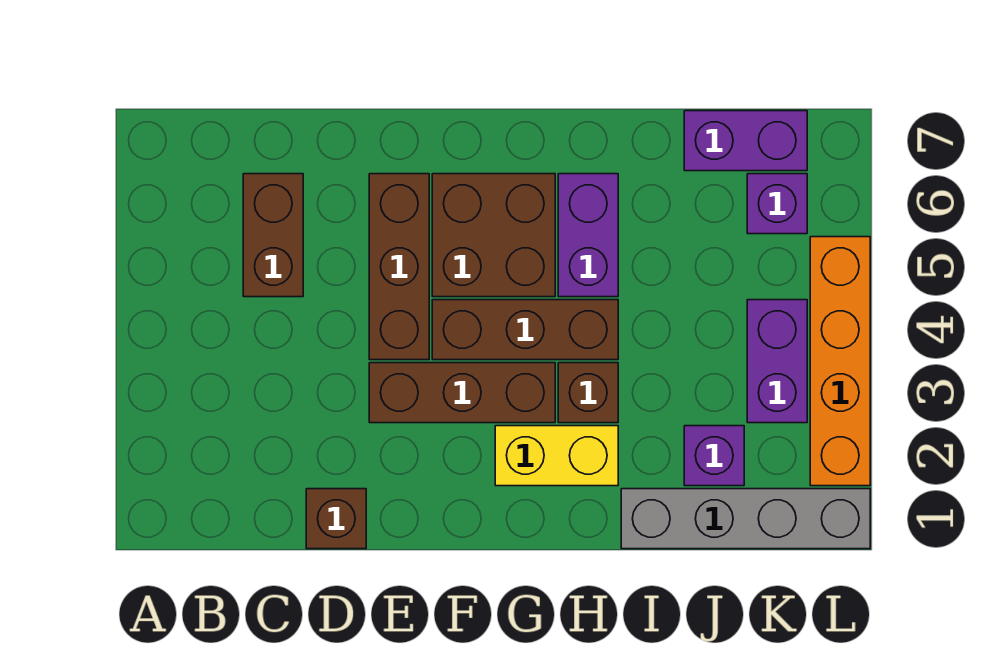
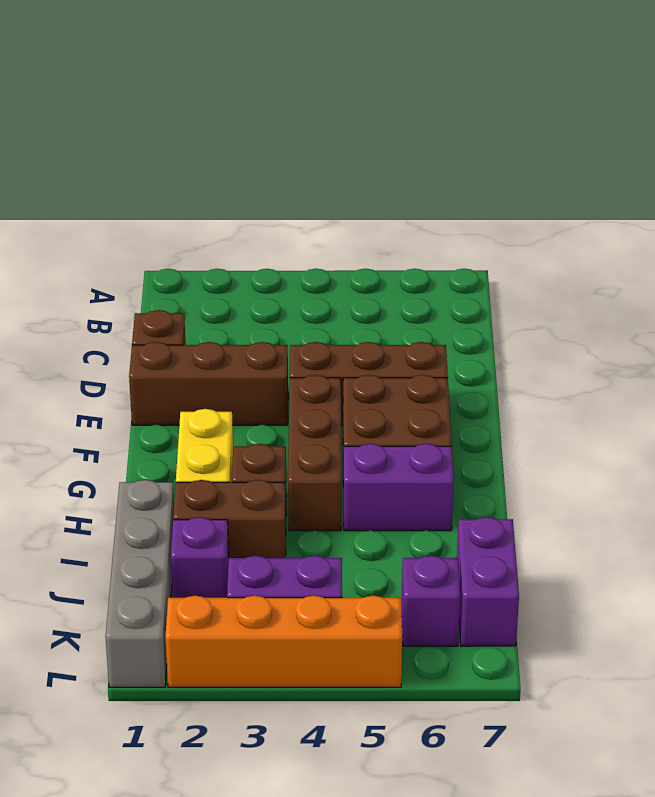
brown brick C5:C6 level 1 -> brown brick I2:I3 level 1
brown brick E3:G3 level 1 -> brown brick E1:E3 level 1

